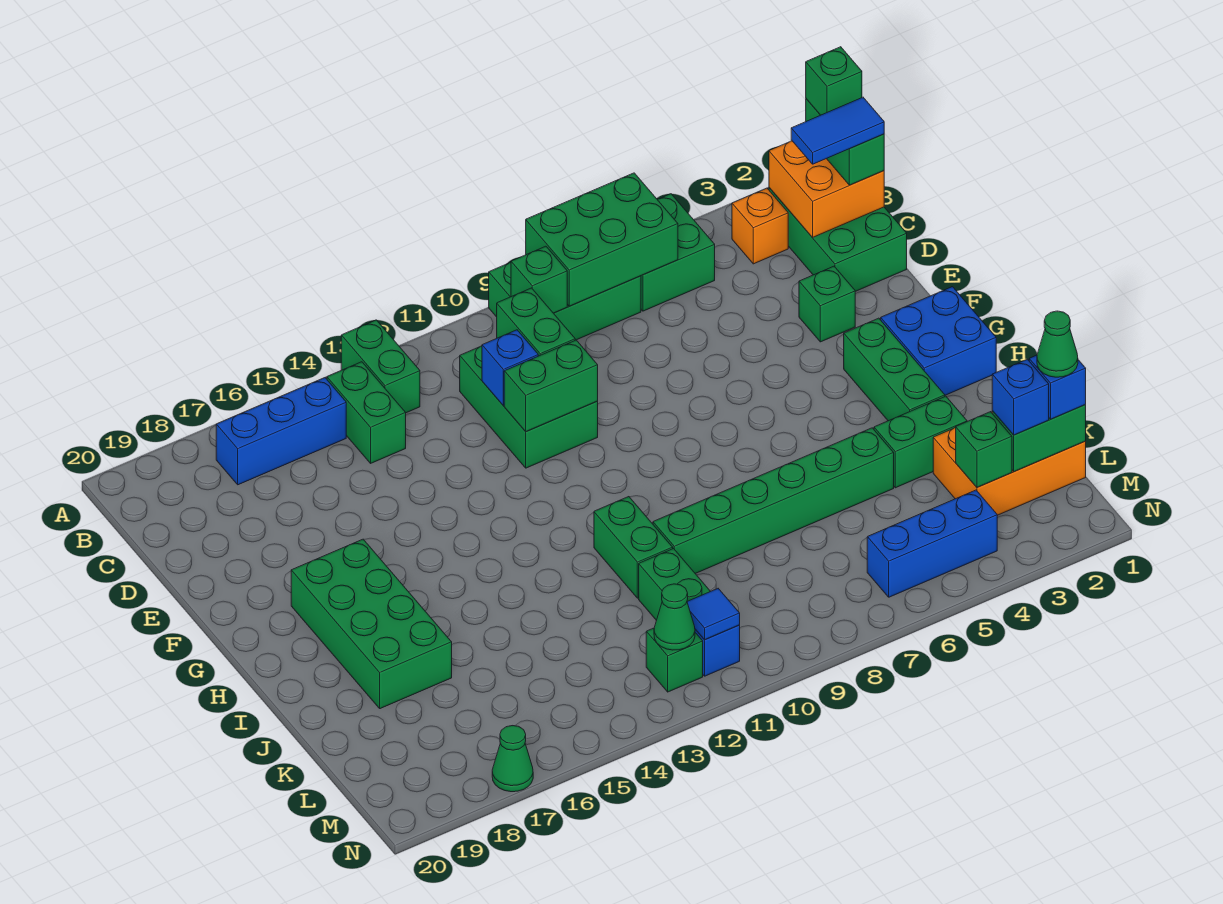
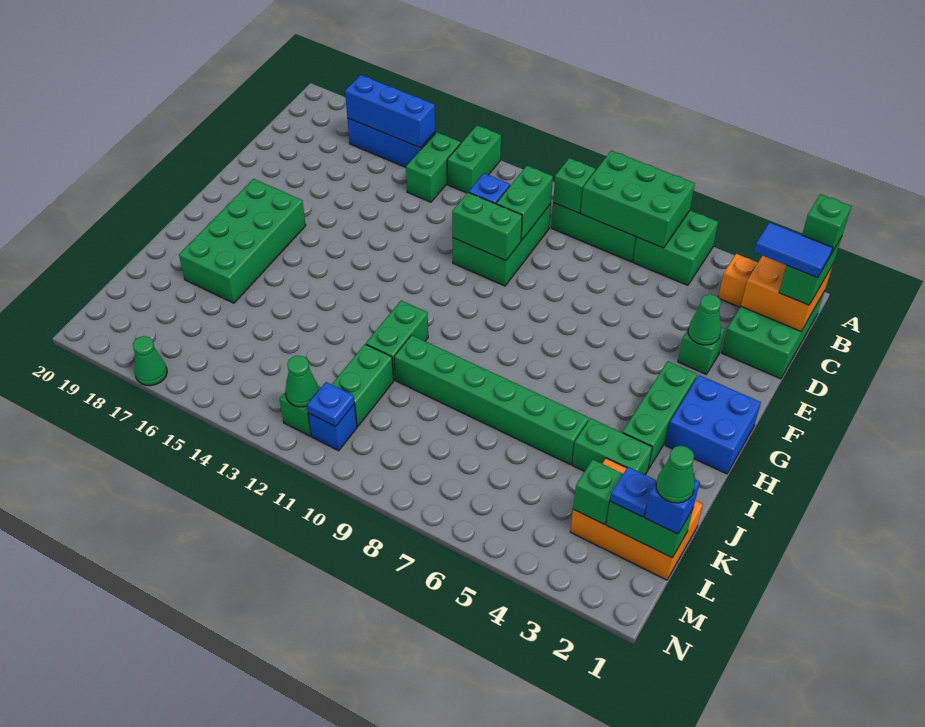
none -> green cone E3 level 2
blue brick L2 level 3 -> blue plate L2 level 3
blue brick M4:M6 level 1 -> blue brick B15:B17 level 2
blue tile M11 level 2 -> blue plate M11 level 2

